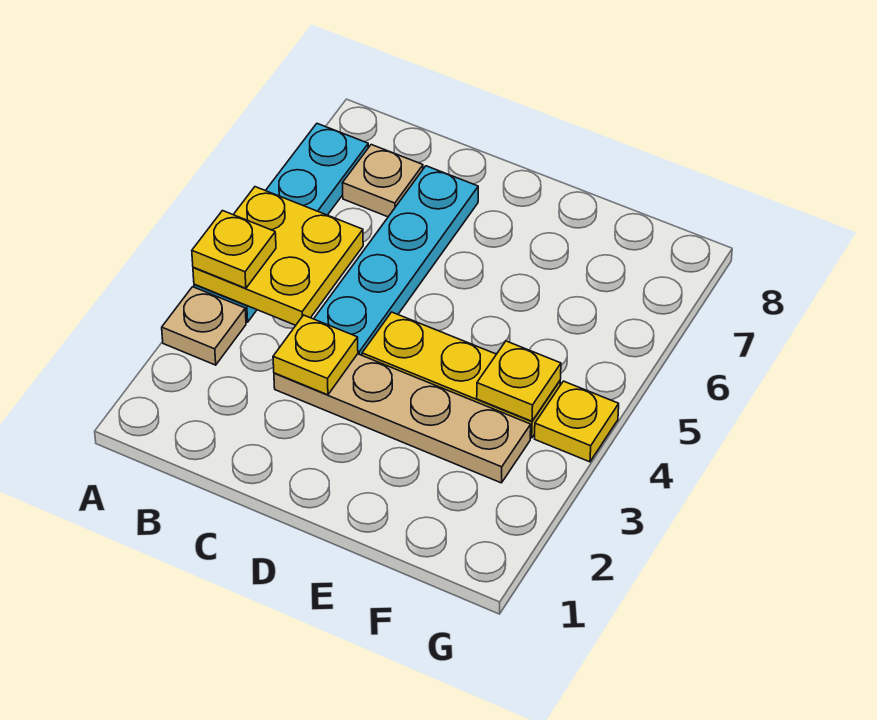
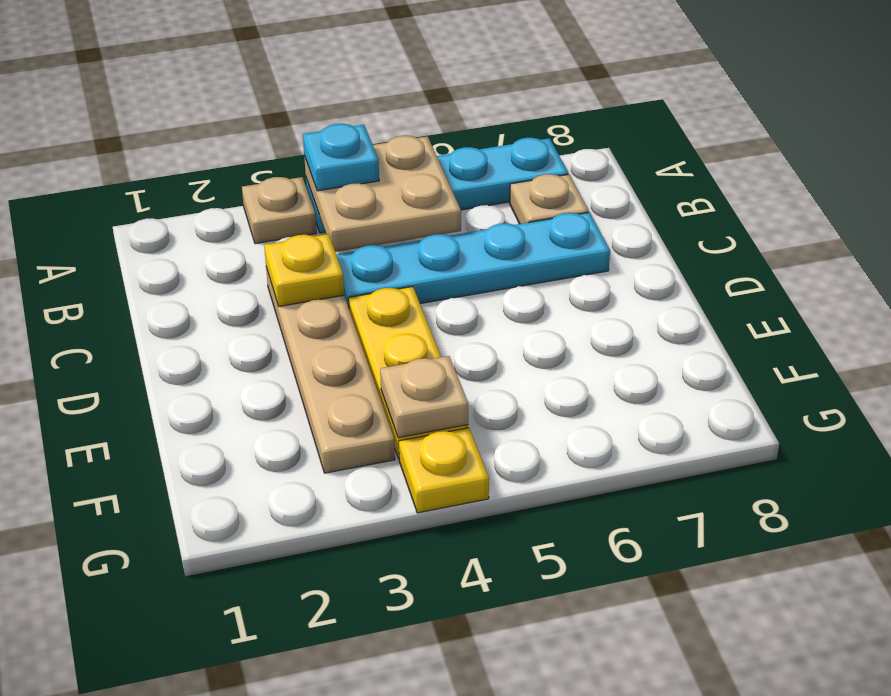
yellow plate A4:B5 level 2 -> tan plate A4:B5 level 2
yellow plate A4 level 3 -> cyan plate A4 level 3
yellow plate F4 level 2 -> tan plate F4 level 2

